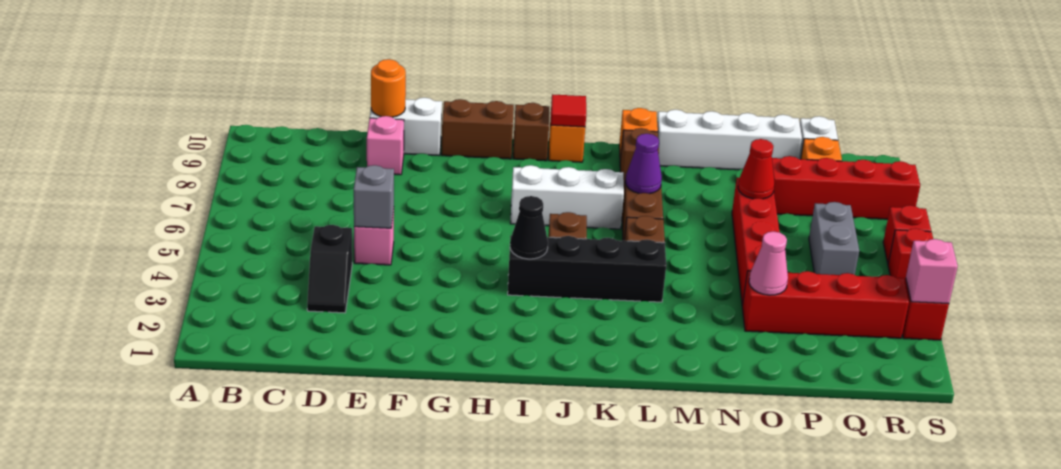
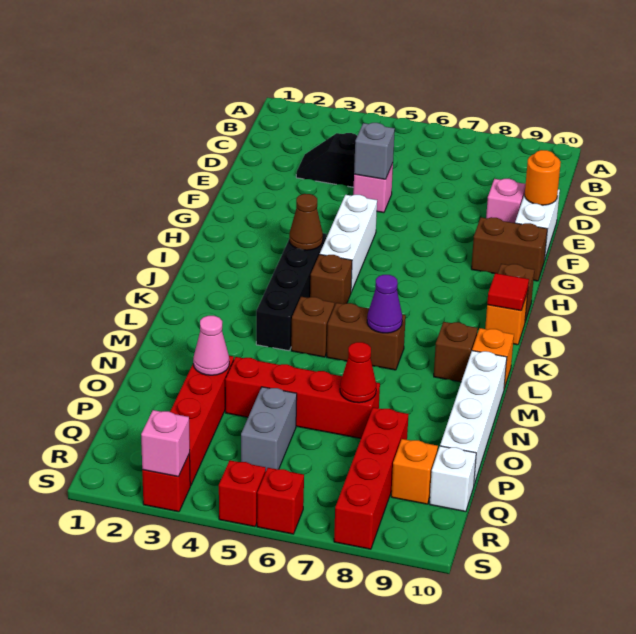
brown brick G10:H10 level 1 -> brown brick G9:G10 level 1
black cone I4 level 2 -> brown cone I4 level 2
white brick I7:K7 level 1 -> white brick G5:I5 level 1
grey brick Q5:Q6 level 1 -> grey brick P5:Q5 level 1

